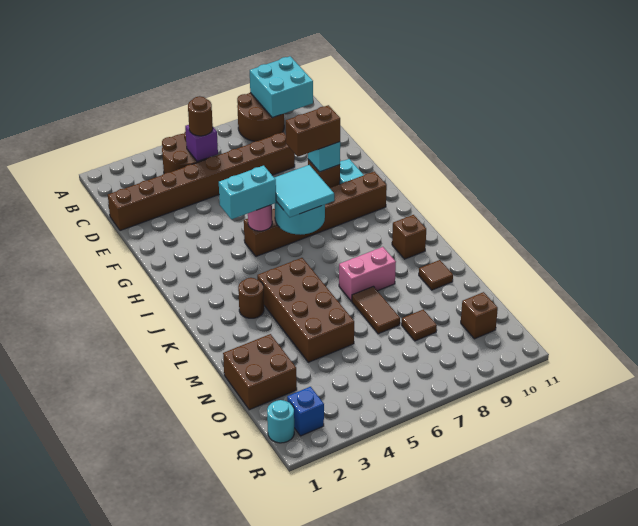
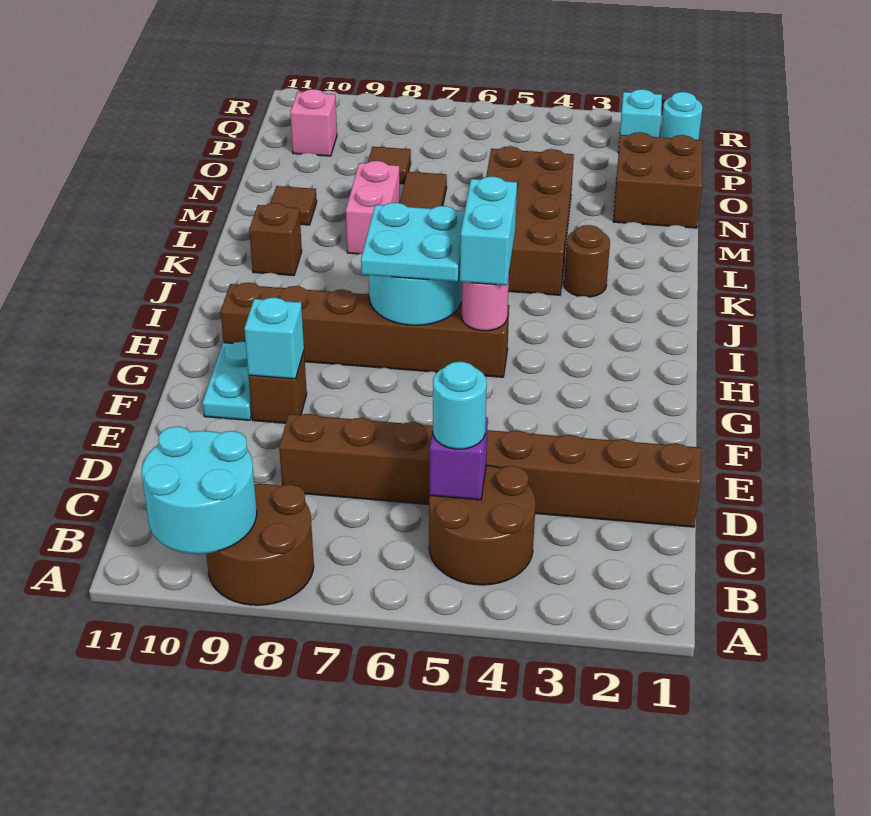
cyan brick A9:B10 level 2 -> cyan round brick A9:B10 level 2
brown round brick C5 level 3 -> cyan round brick C5 level 3
brown brick F8:F9 level 3 -> none
cyan brick H4:H5 level 3 -> cyan brick H5:I5 level 3
cyan tile H6:I7 level 3 -> cyan plate H6:I7 level 3
pink brick L7:L8 level 1 -> pink brick L8:M8 level 1
brown brick P10 level 1 -> pink brick P10 level 1
blue brick Q2 level 1 -> cyan brick Q2 level 1

